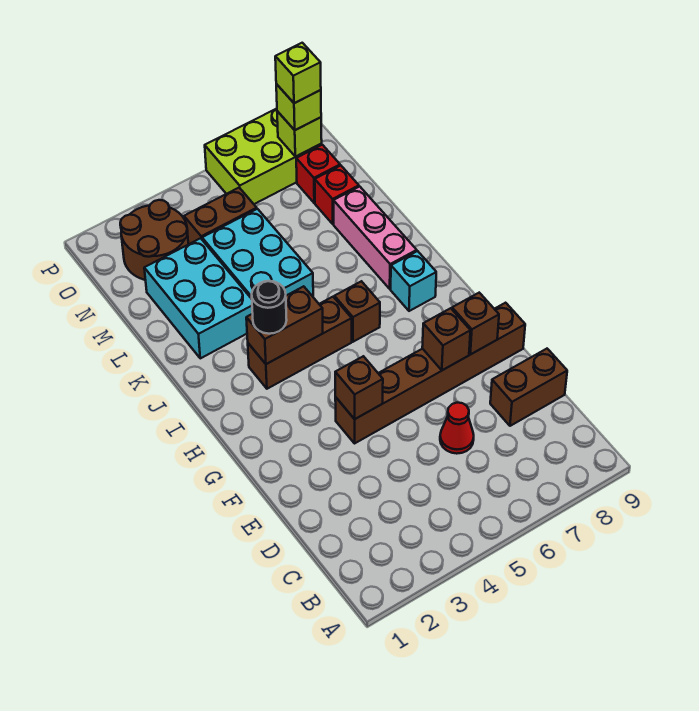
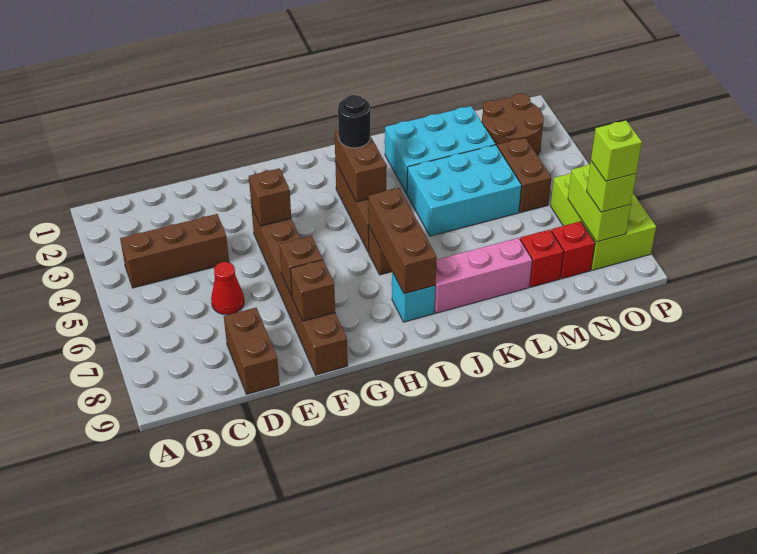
none -> brown brick B4:D4 level 1
none -> brown brick I6:I8 level 2
lime brick O8 level 2 -> lime brick O7:O8 level 2

